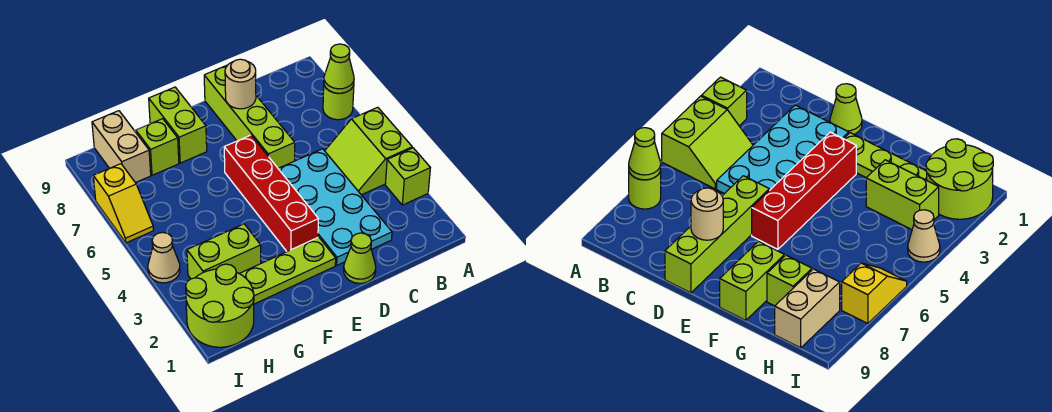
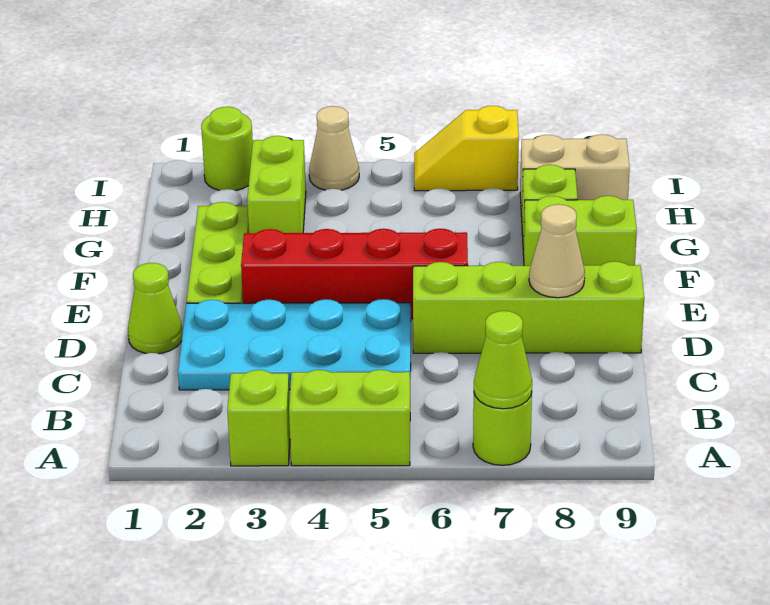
tan round brick D8 level 2 -> tan cone D8 level 2
lime round brick H1:I2 level 1 -> lime round brick I2 level 1

